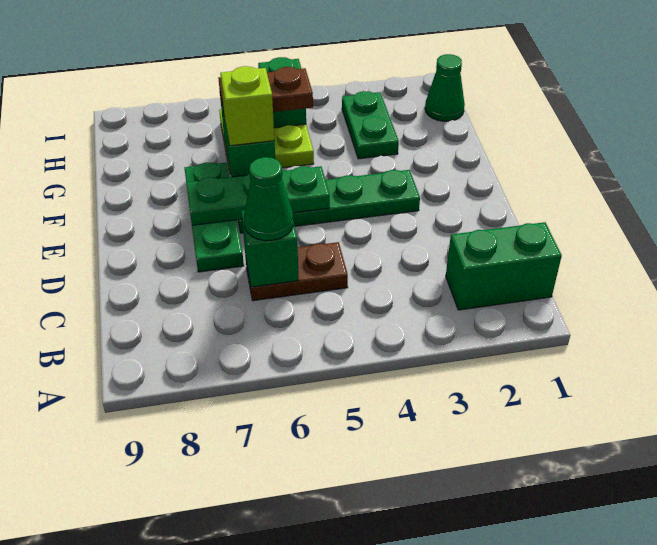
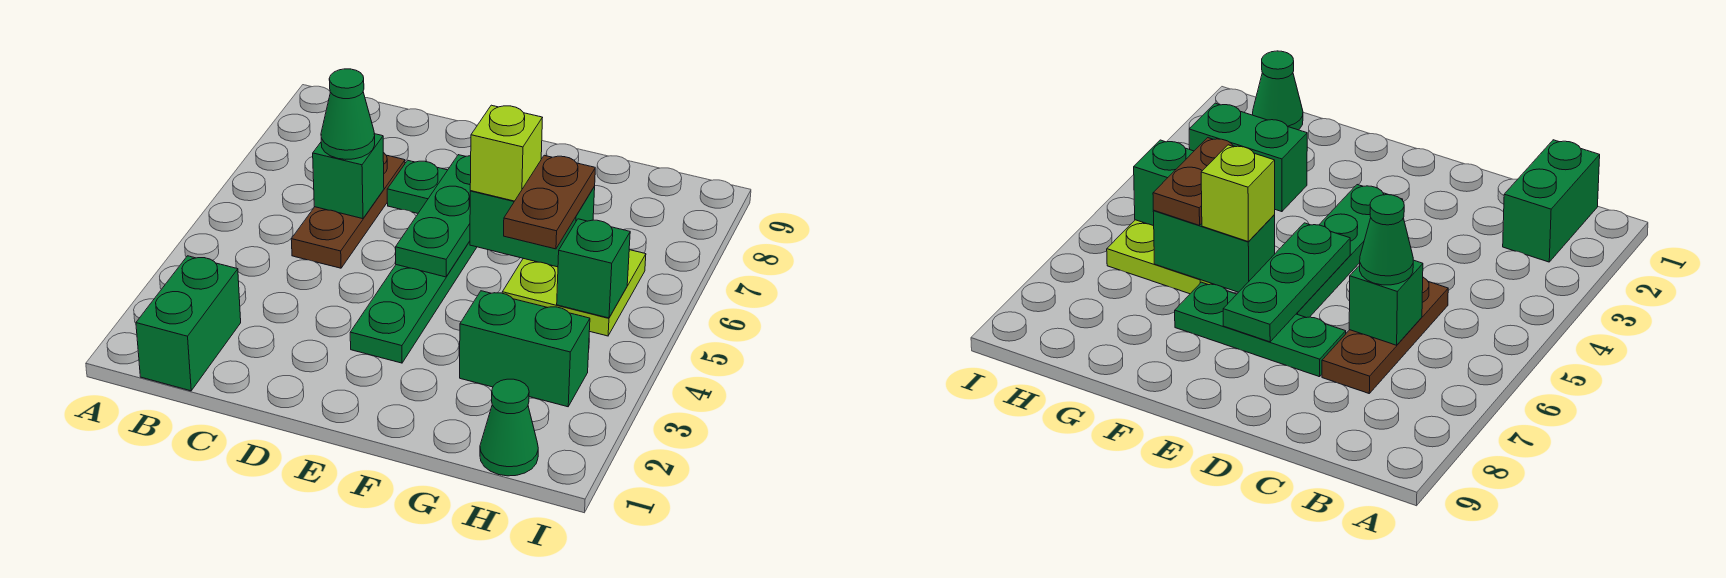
brown plate C5:C6 level 1 -> brown plate C5:C7 level 1
green plate G3:H3 level 1 -> green brick G3:H3 level 1

